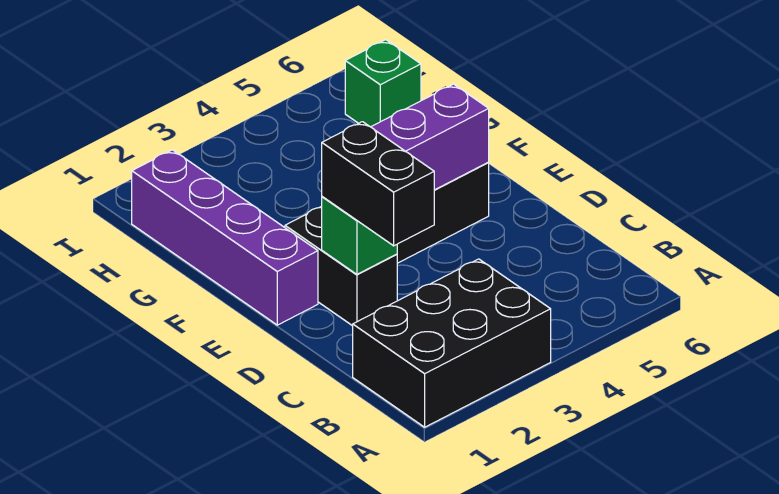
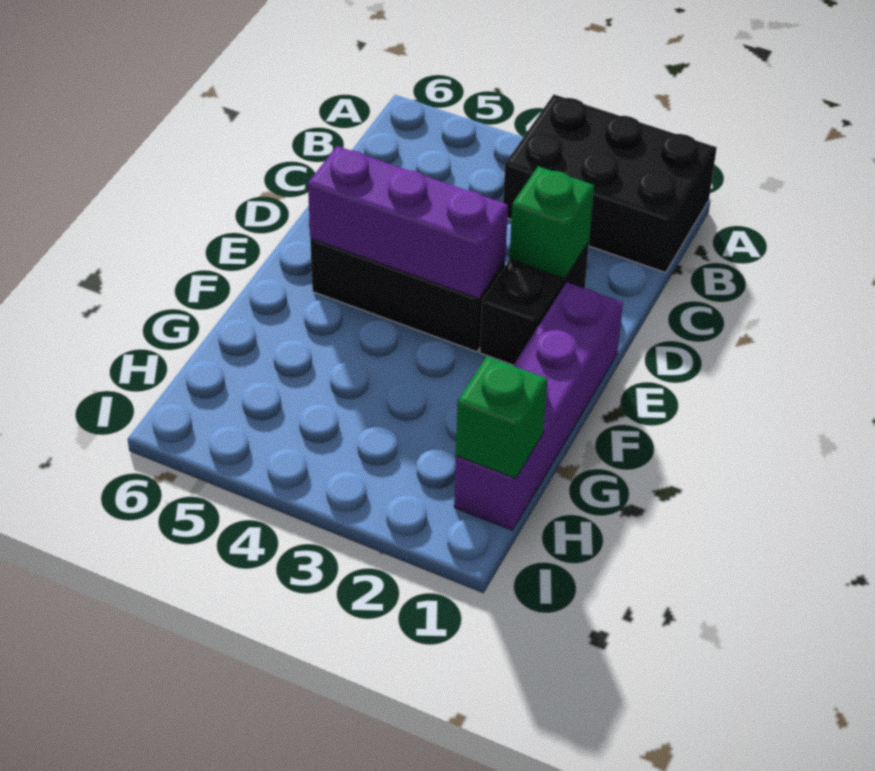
black brick C2:D2 level 3 -> none
green brick H6 level 1 -> green brick H1 level 2

